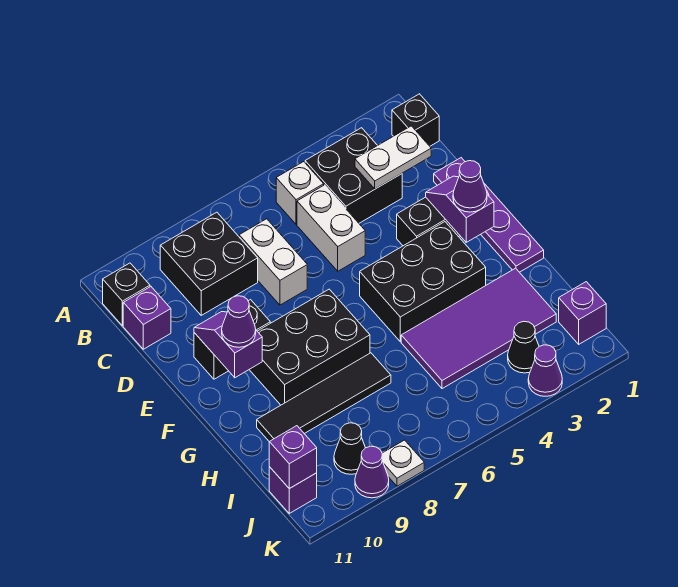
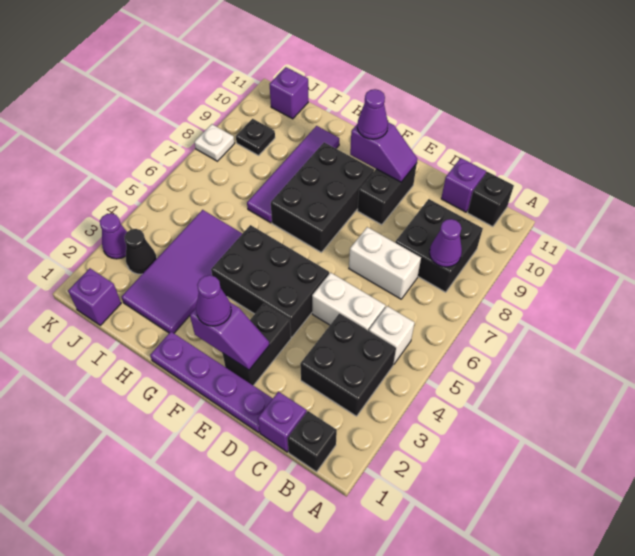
white plate C2:C3 level 2 -> none
black brick F3:G5 level 1 -> black brick E4:G5 level 1
black tile H7:H10 level 1 -> purple tile H7:H10 level 1
black cone J9 level 1 -> black plate J9 level 1
purple brick J11 level 2 -> purple brick C1 level 1
purple cone K9 level 1 -> purple cone B8 level 2

